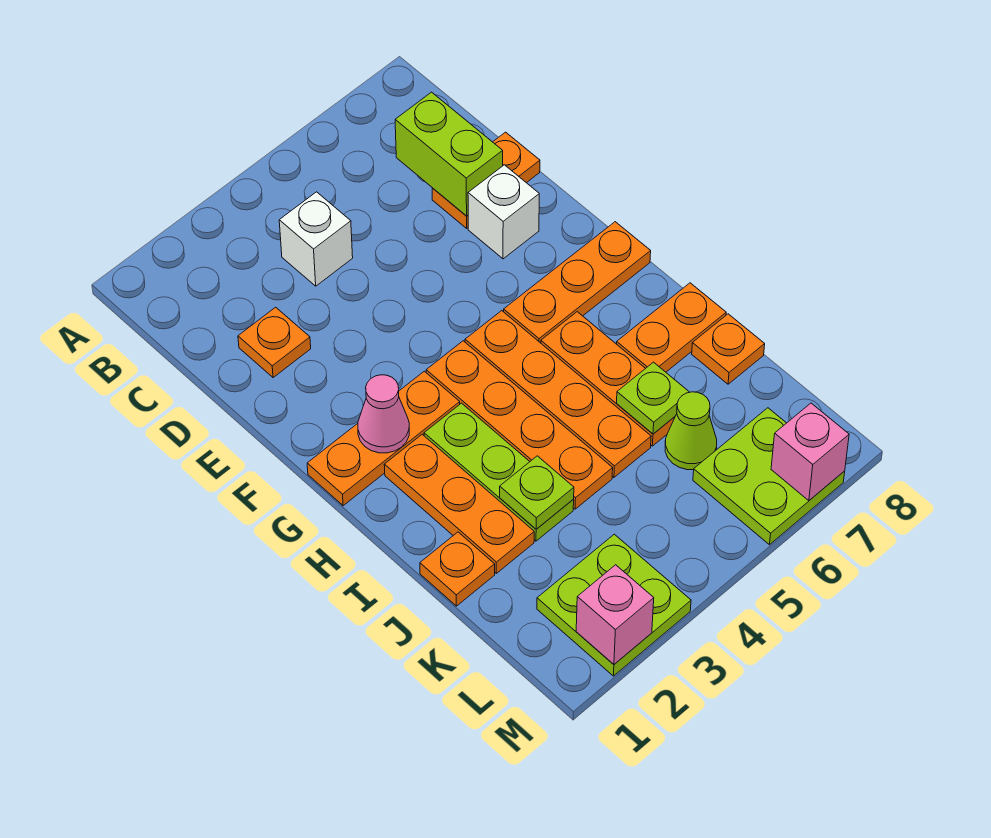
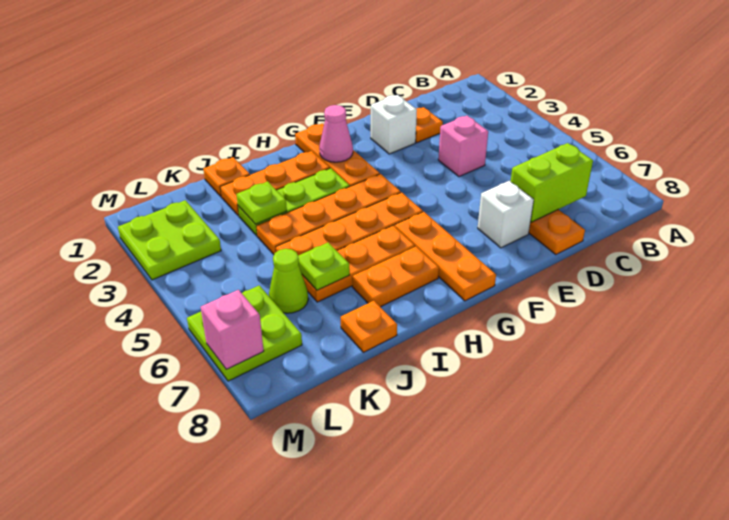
white brick C4 level 1 -> white brick E2 level 1
orange plate I7:I8 level 1 -> orange plate H7:I7 level 1
pink brick M2 level 2 -> pink brick D4 level 1

